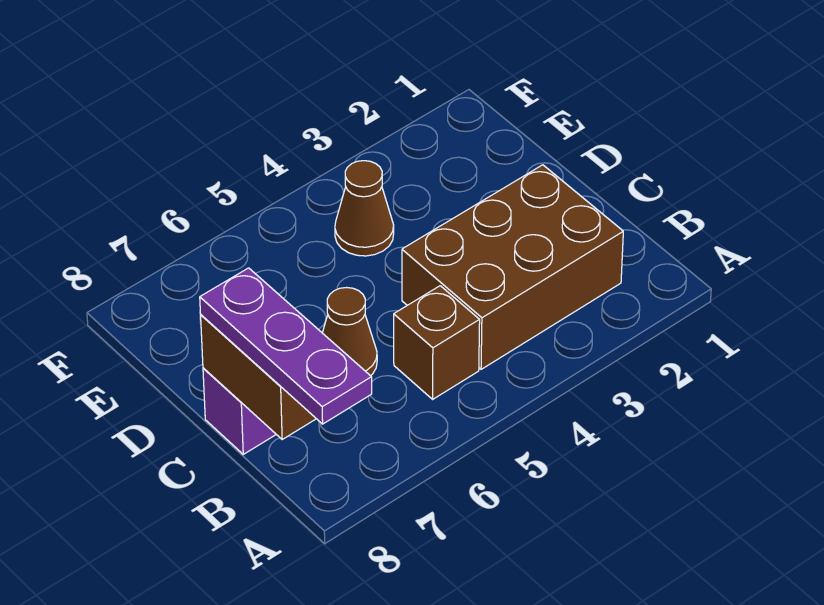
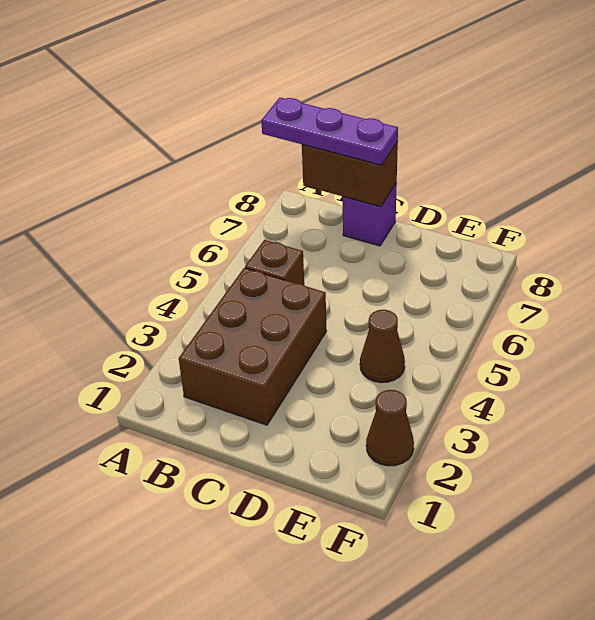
brown cone C6 level 1 -> brown cone F2 level 1

